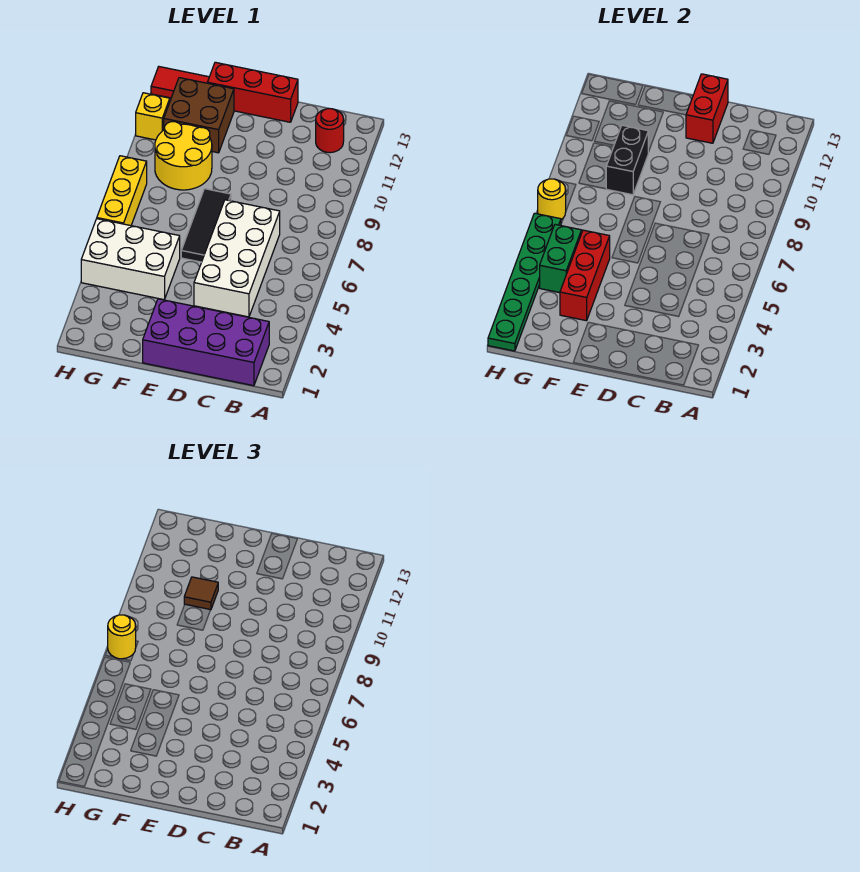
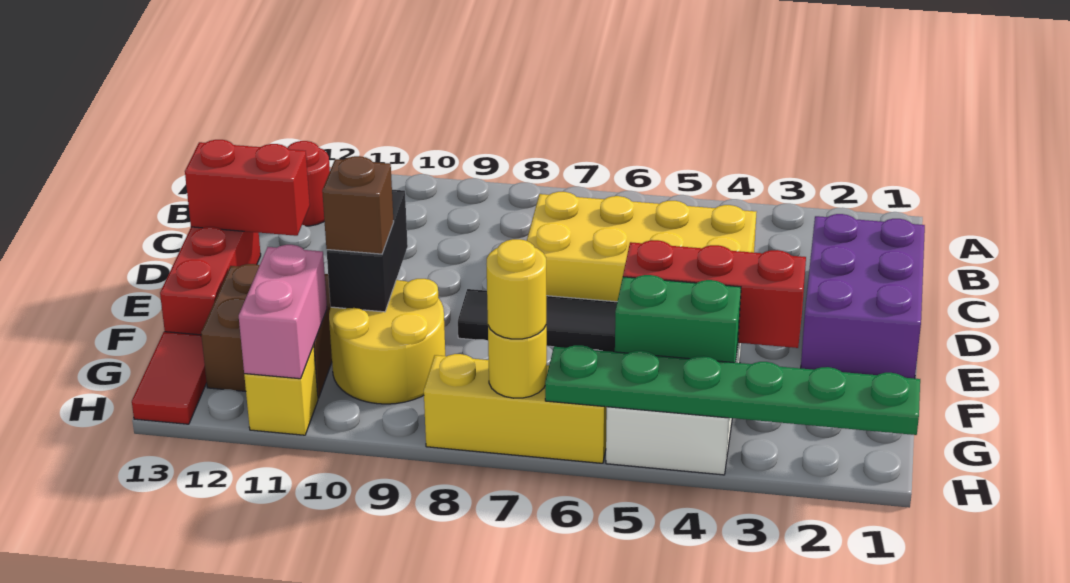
purple brick B1:E2 level 1 -> purple brick C1:E2 level 1
white brick C4:D7 level 1 -> yellow brick C4:D7 level 1
black brick F9:F10 level 2 -> black brick E10:F10 level 2
brown tile F10 level 3 -> brown brick F10 level 3
none -> pink brick G11:H11 level 2

